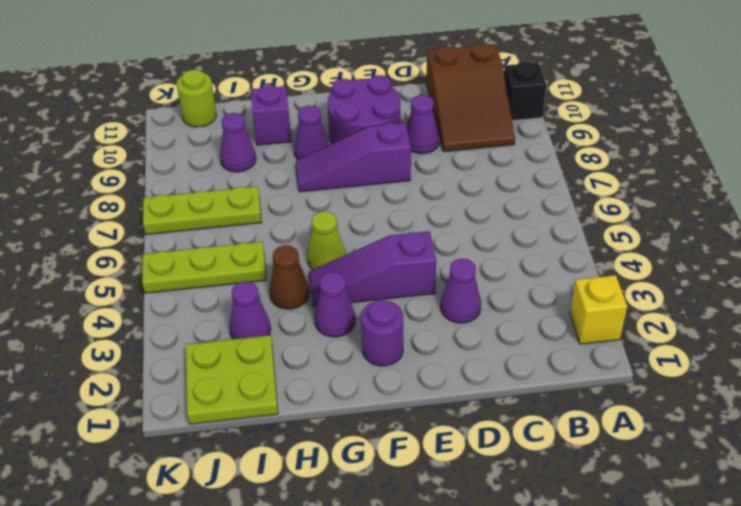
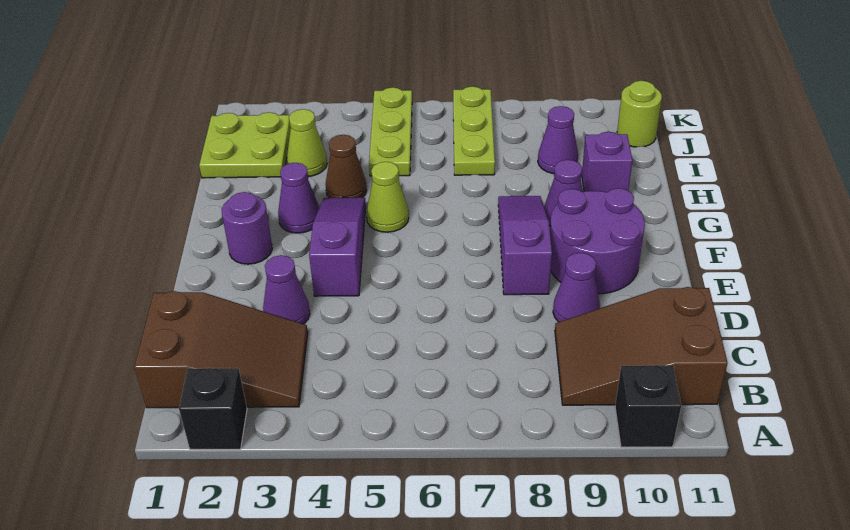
yellow brick A2 level 1 -> black brick A2 level 1
none -> brown slope B1:C3 level 1 top 1
purple cone I3 level 1 -> lime cone I3 level 1

